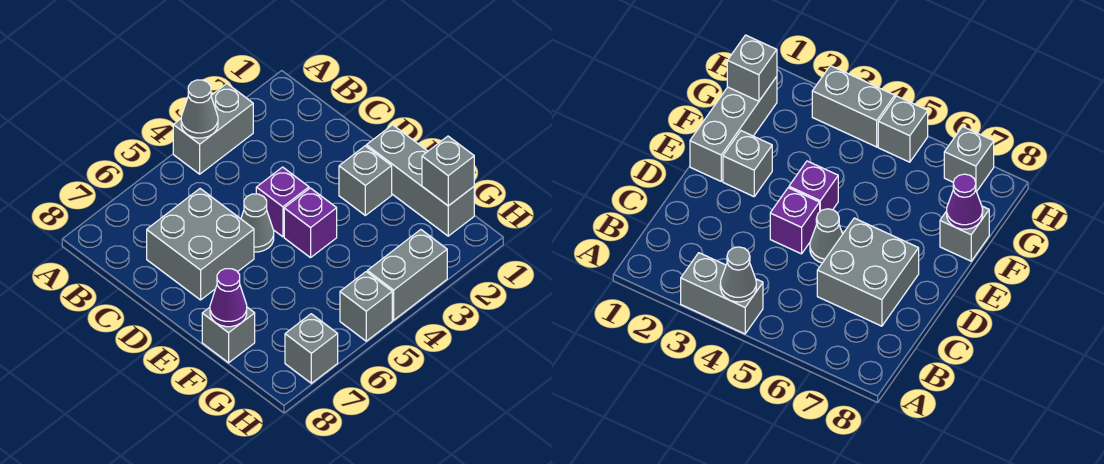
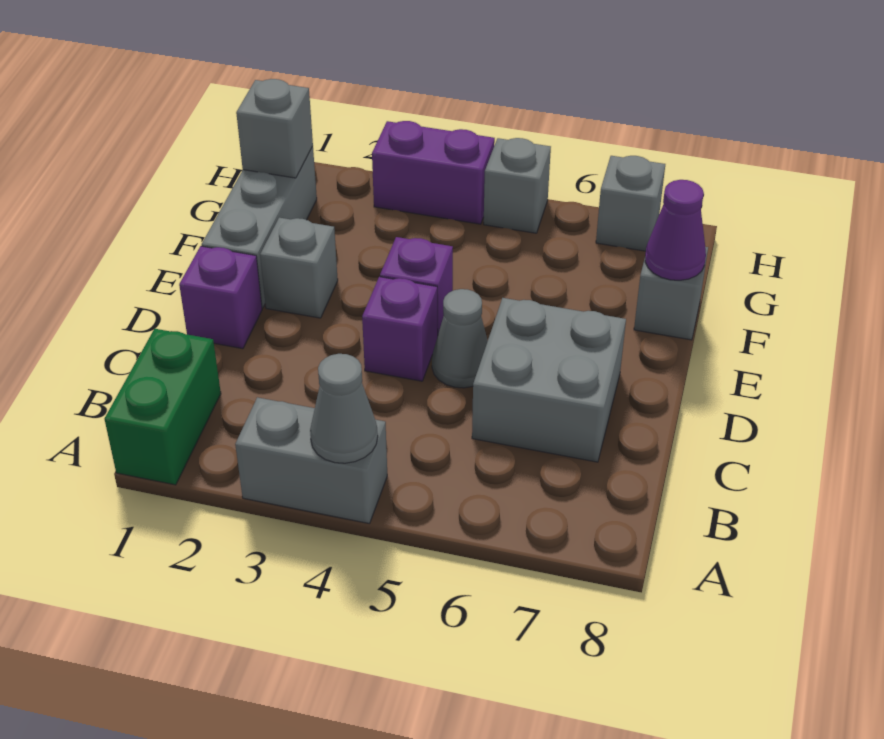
none -> green brick A1:B1 level 1
none -> purple brick D1 level 1
grey brick H3:H4 level 1 -> purple brick H3:H4 level 1

